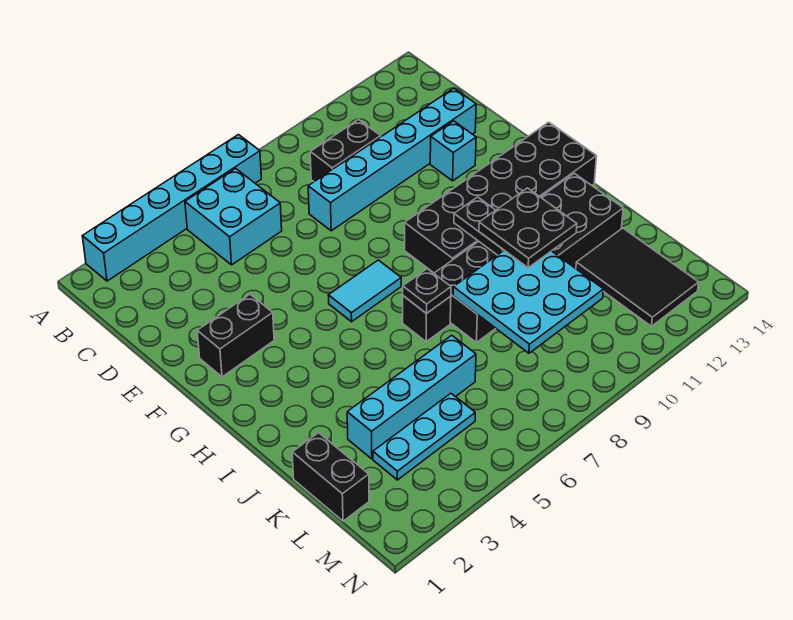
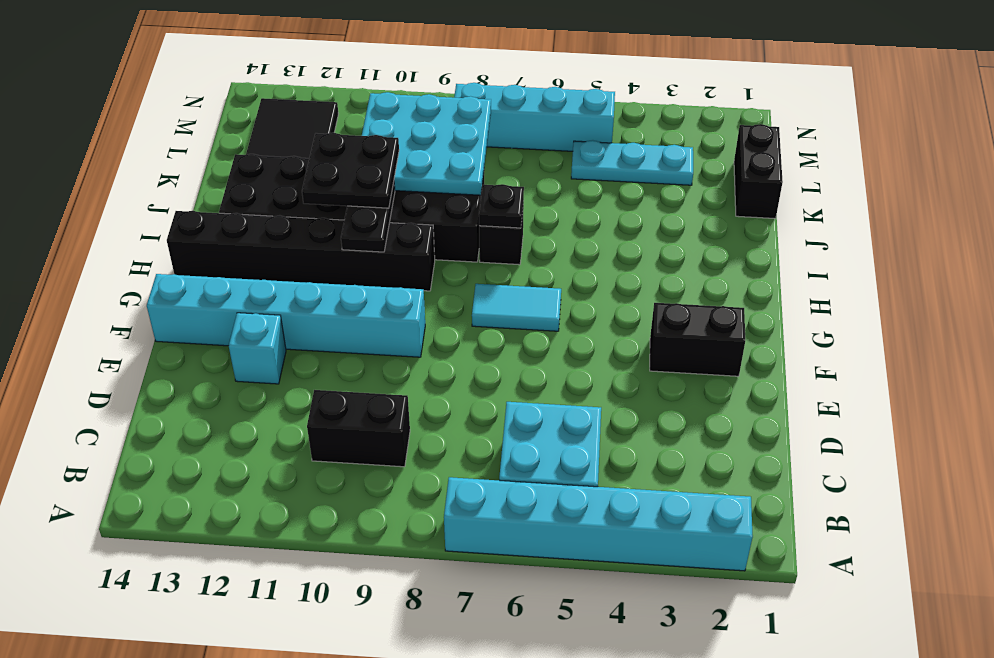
cyan brick D8:D13 level 1 -> cyan brick F9:F14 level 1
black brick G9:H14 level 1 -> black brick H9:H14 level 1
cyan brick K3:K6 level 1 -> cyan brick M5:M8 level 1

